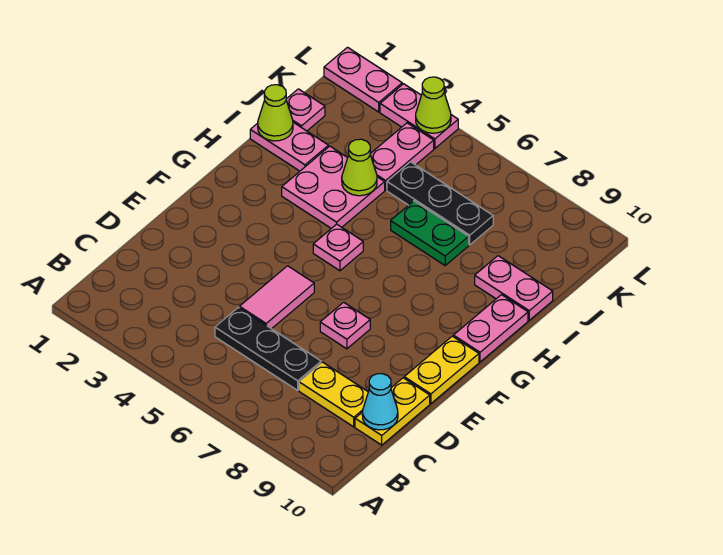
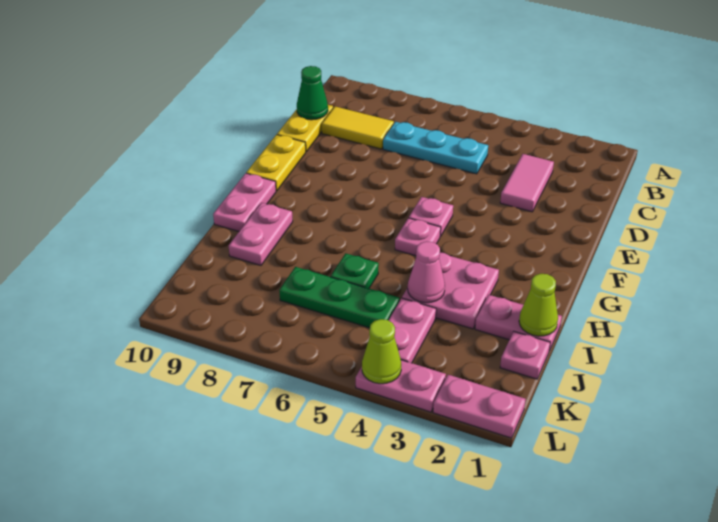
black plate C5:C7 level 1 -> cyan plate C5:C7 level 1
yellow plate C8:C9 level 1 -> yellow tile C8:C9 level 1
cyan cone C10 level 2 -> green cone C10 level 2
pink tile D5:E5 level 1 -> pink tile C3:D3 level 1
pink plate E7 level 1 -> pink plate F5 level 1
lime cone I4 level 2 -> pink cone I4 level 2
green plate I6:I7 level 1 -> green plate I6 level 1
pink plate I9:I10 level 1 -> pink plate H9:I9 level 1
black plate J5:J7 level 1 -> green plate J5:J7 level 1

